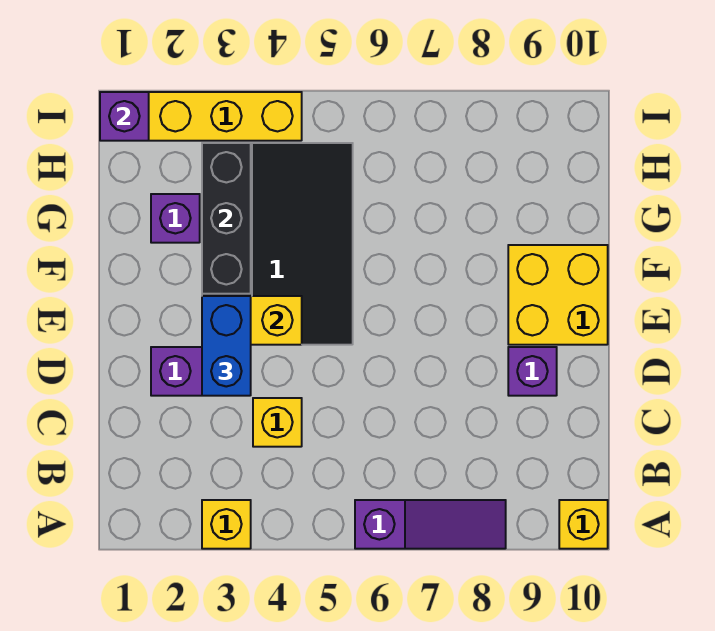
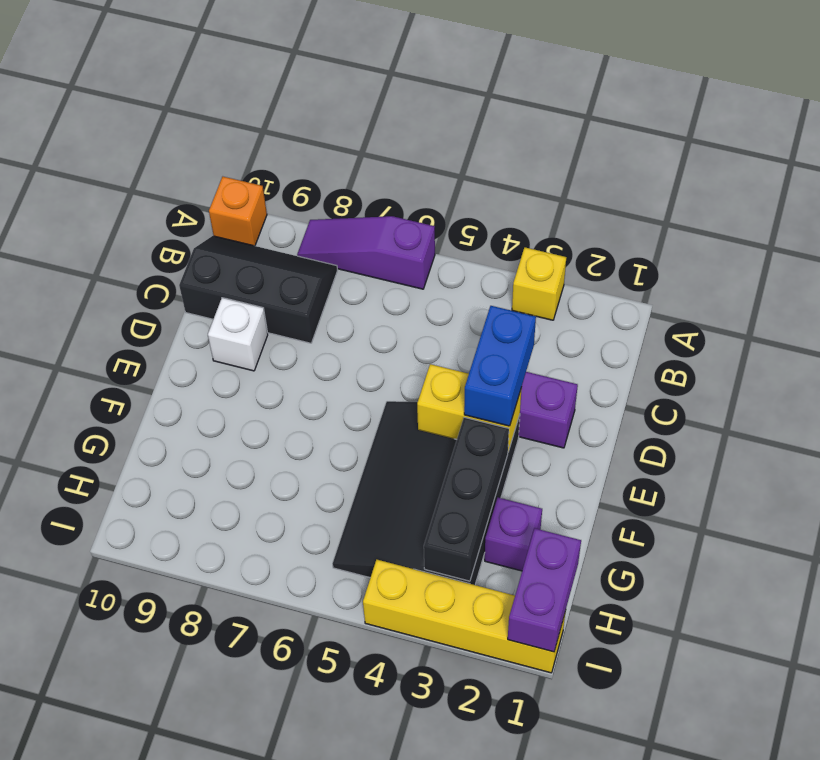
yellow brick A10 level 1 -> orange brick A10 level 1
none -> black slope B8:C10 level 1 top C
yellow brick C4 level 1 -> none
purple brick D9 level 1 -> white brick D9 level 1
yellow brick E9:F10 level 1 -> none
purple brick I1 level 2 -> purple brick H1:I1 level 2

